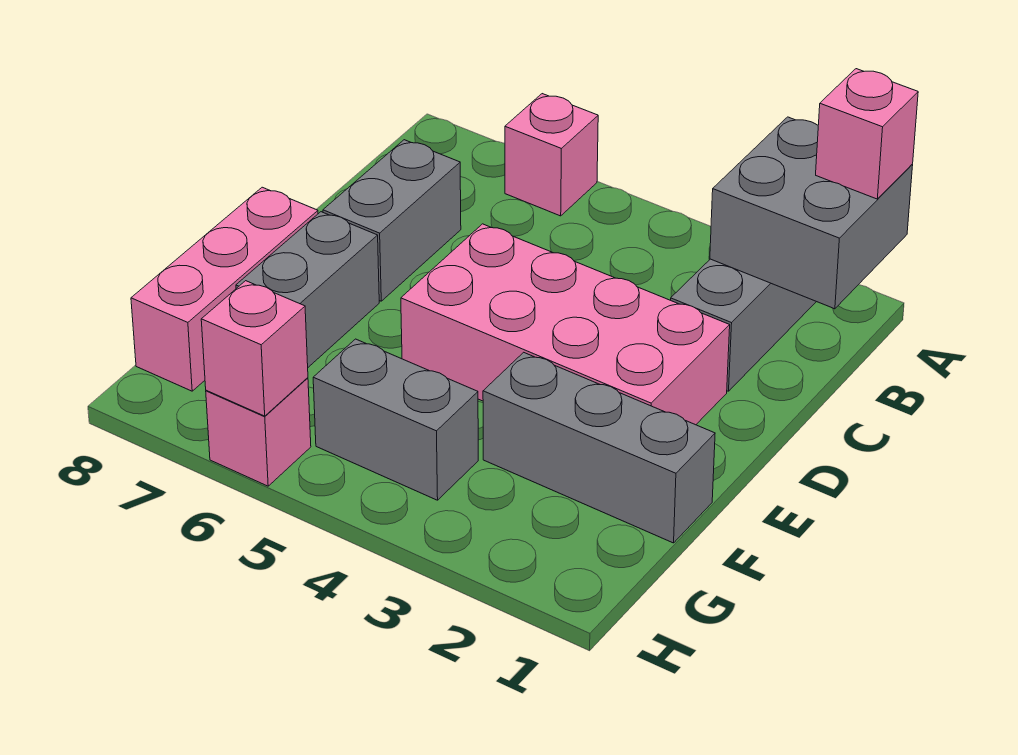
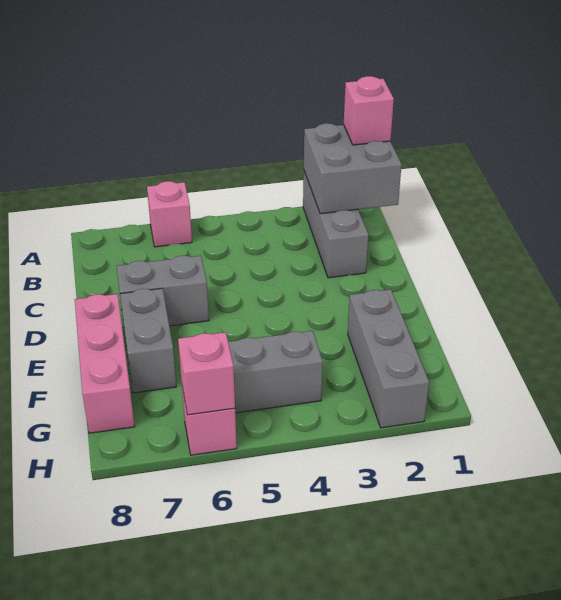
grey brick C7:D7 level 1 -> grey brick D6:D7 level 1
pink brick D2:E5 level 1 -> none
grey brick F1:F3 level 1 -> grey brick F2:H2 level 1

